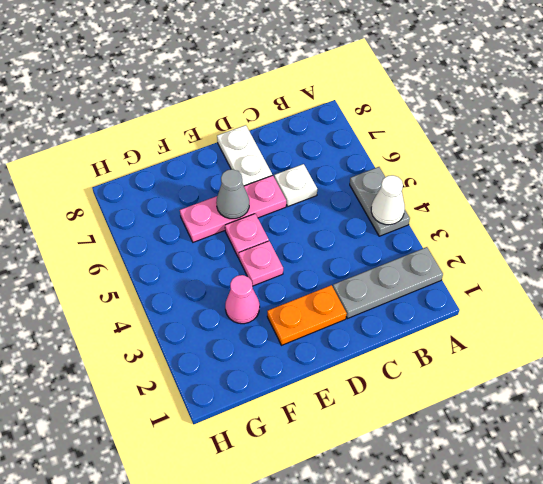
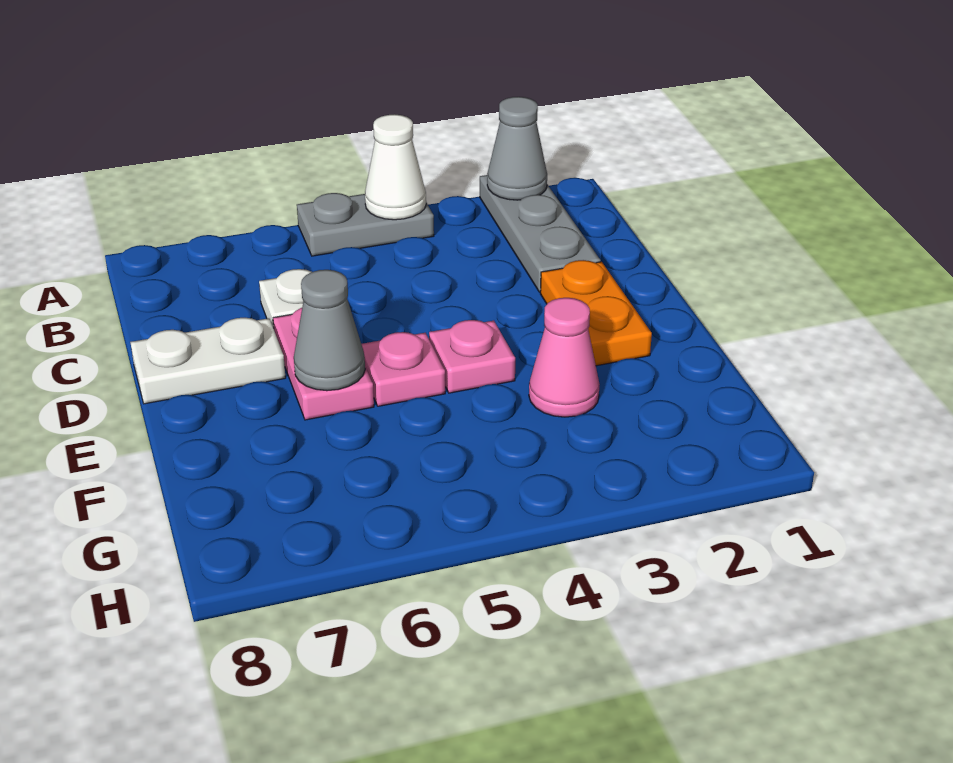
none -> grey cone A2 level 2
pink plate D6:F6 level 1 -> pink plate D6:E6 level 1

